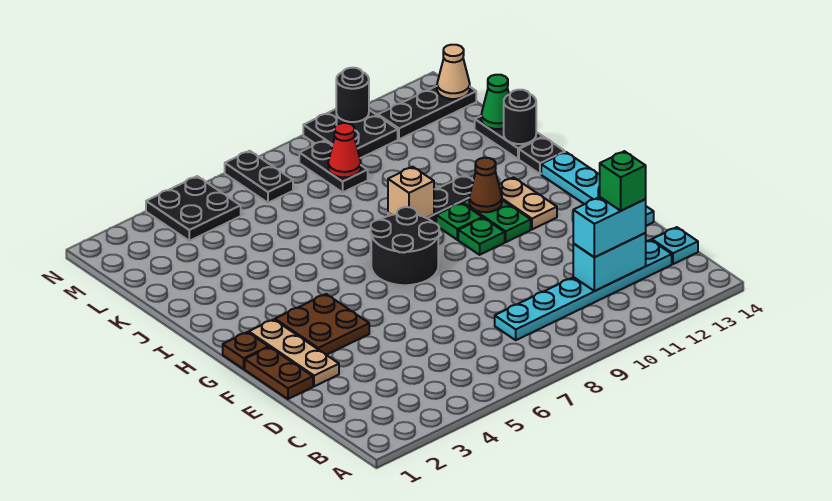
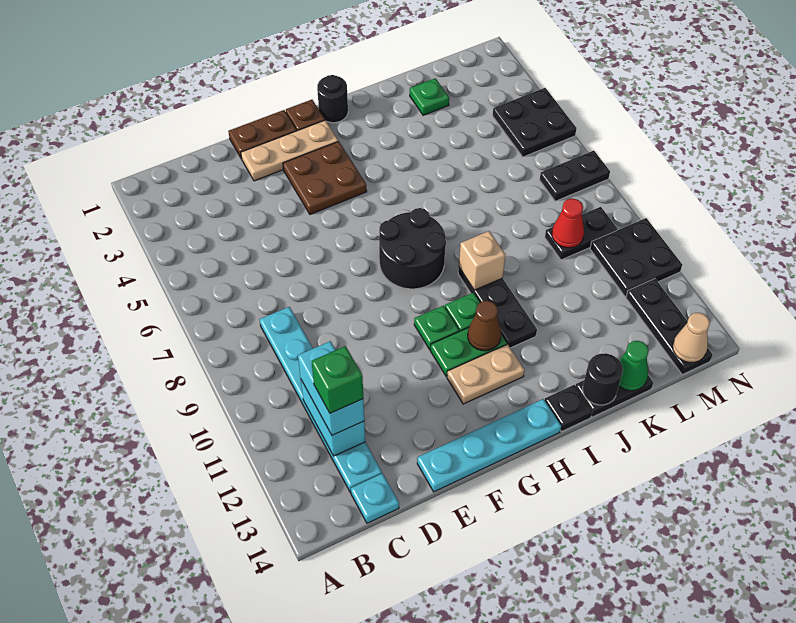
none -> green plate K2 level 1
black round brick N11 level 2 -> black round brick H1 level 1

